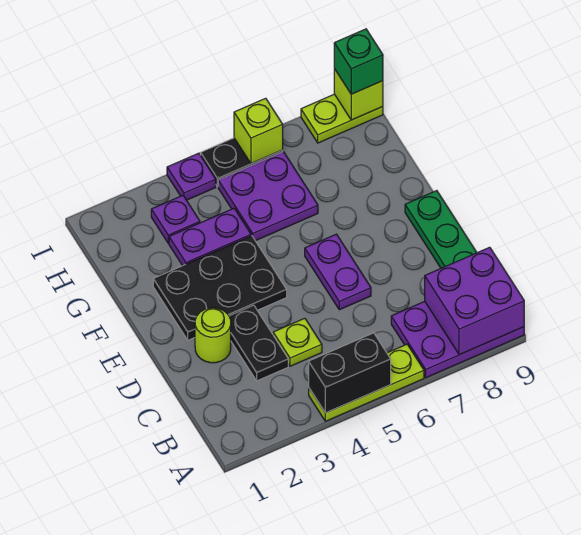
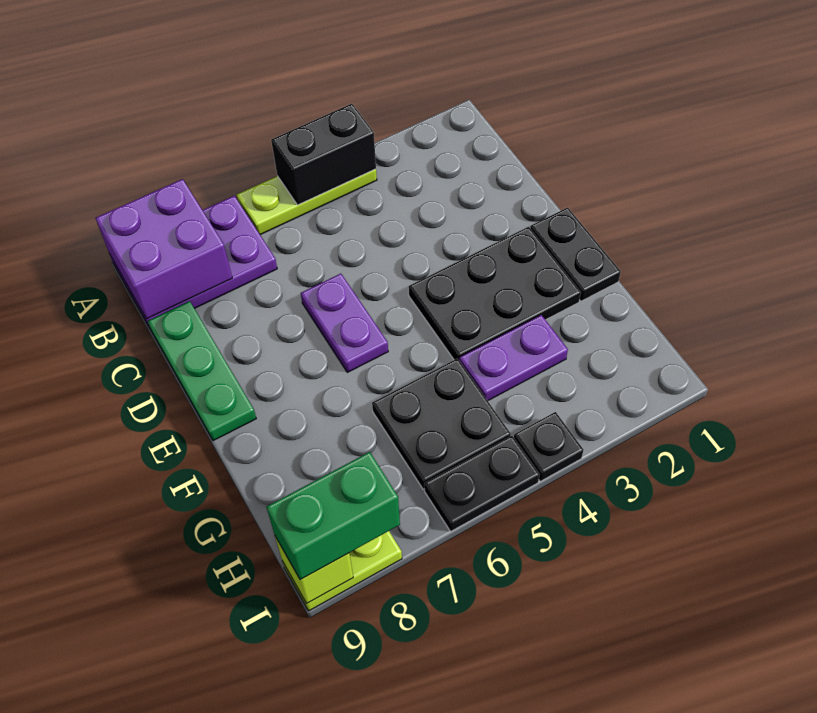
black plate C3:D3 level 1 -> black plate E1:F1 level 1
lime plate C4 level 1 -> none
lime round brick D2 level 1 -> none
purple plate G5:H6 level 1 -> black plate G5:H6 level 1
purple plate H3 level 1 -> none
purple plate I4 level 1 -> black plate I4 level 1
lime brick I6 level 2 -> none
green brick I9 level 3 -> green brick I8:I9 level 3

